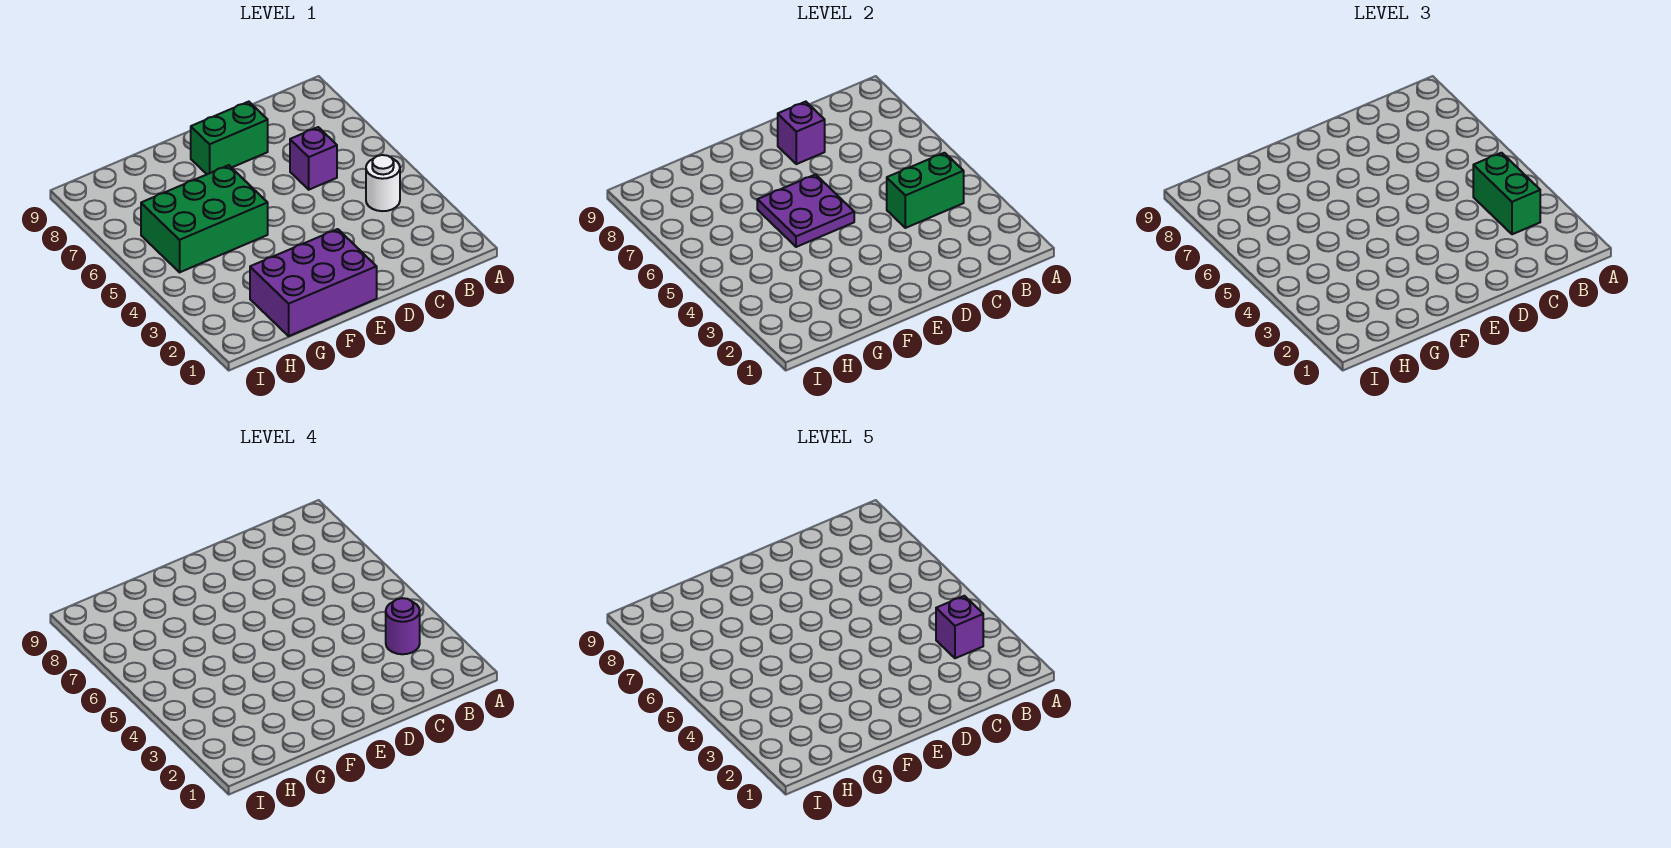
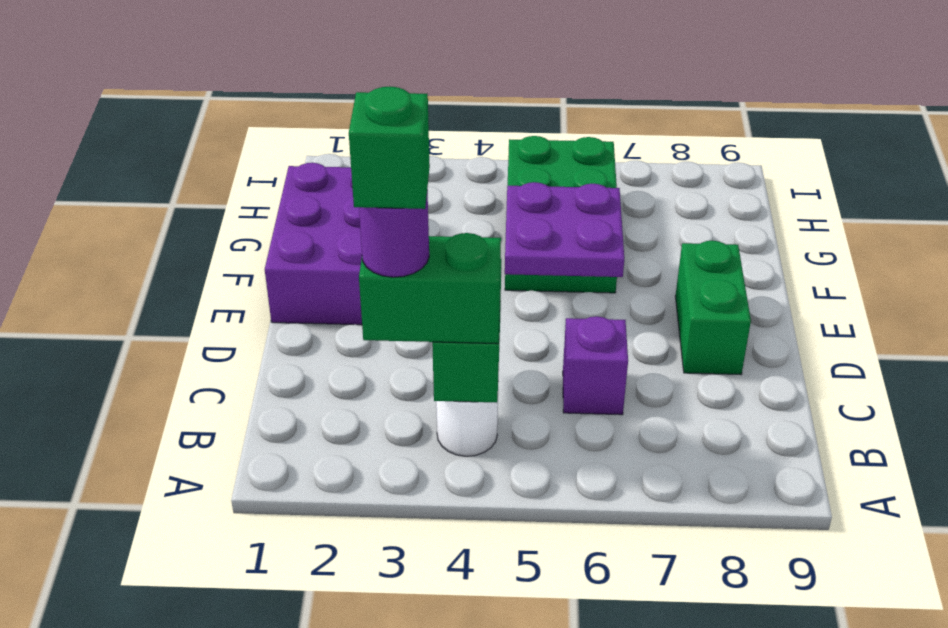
purple brick B3 level 5 -> green brick B3 level 5
purple brick D8 level 2 -> none

